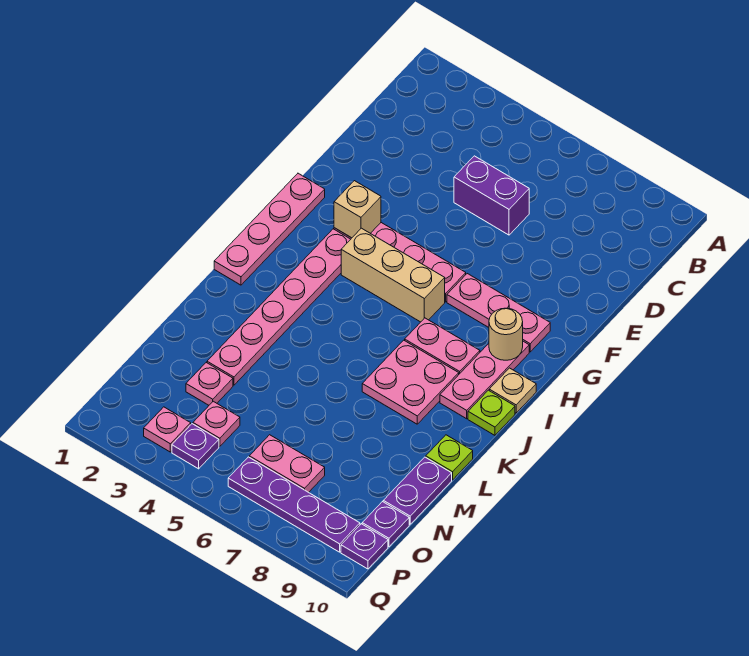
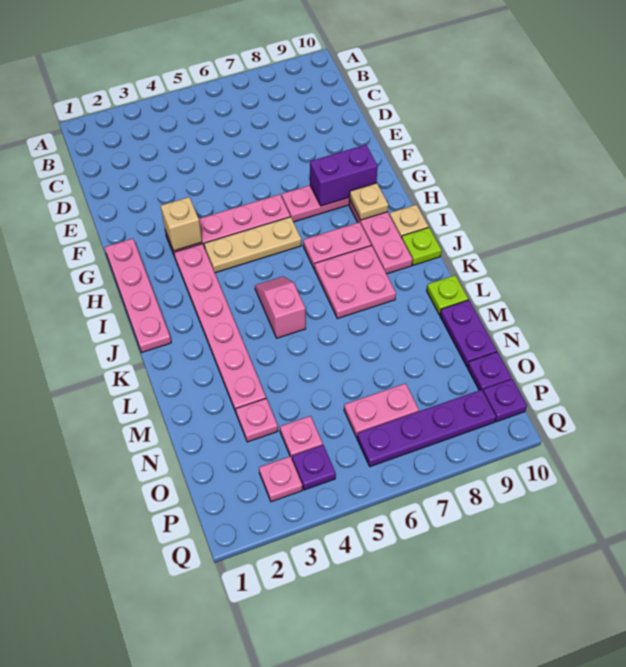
purple brick D5:D6 level 1 -> purple brick G8:G9 level 2
tan brick H4:H6 level 1 -> tan plate H4:H6 level 1
tan round brick H9 level 2 -> tan plate H9 level 2
none -> pink slope J5:K5 level 1 top K

